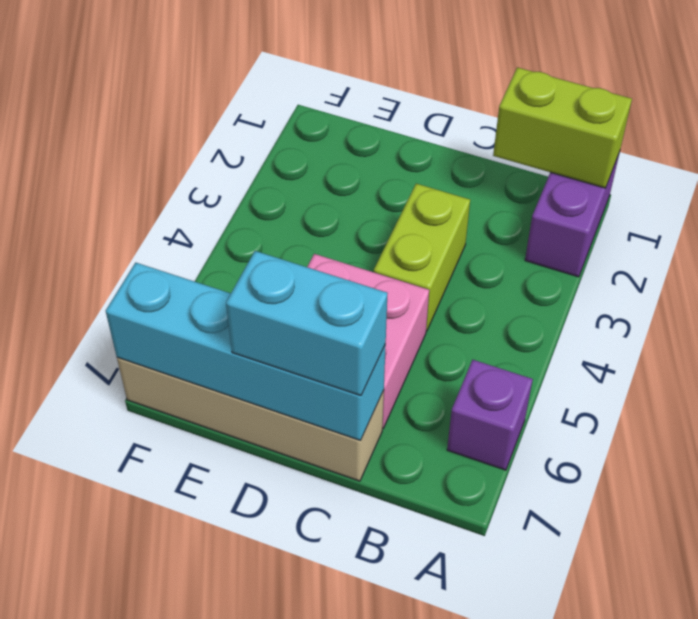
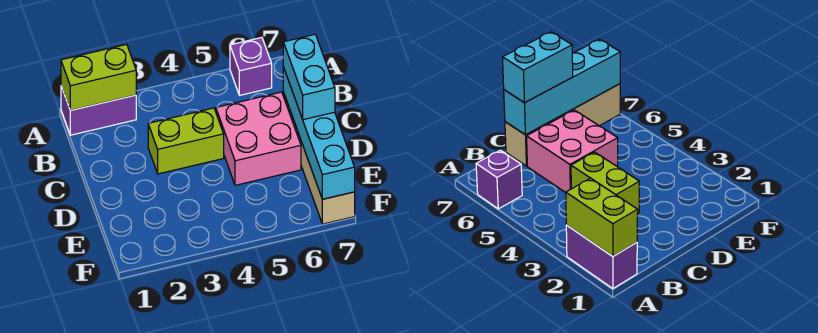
lime brick A1:B1 level 2 -> lime brick A1:A2 level 2

